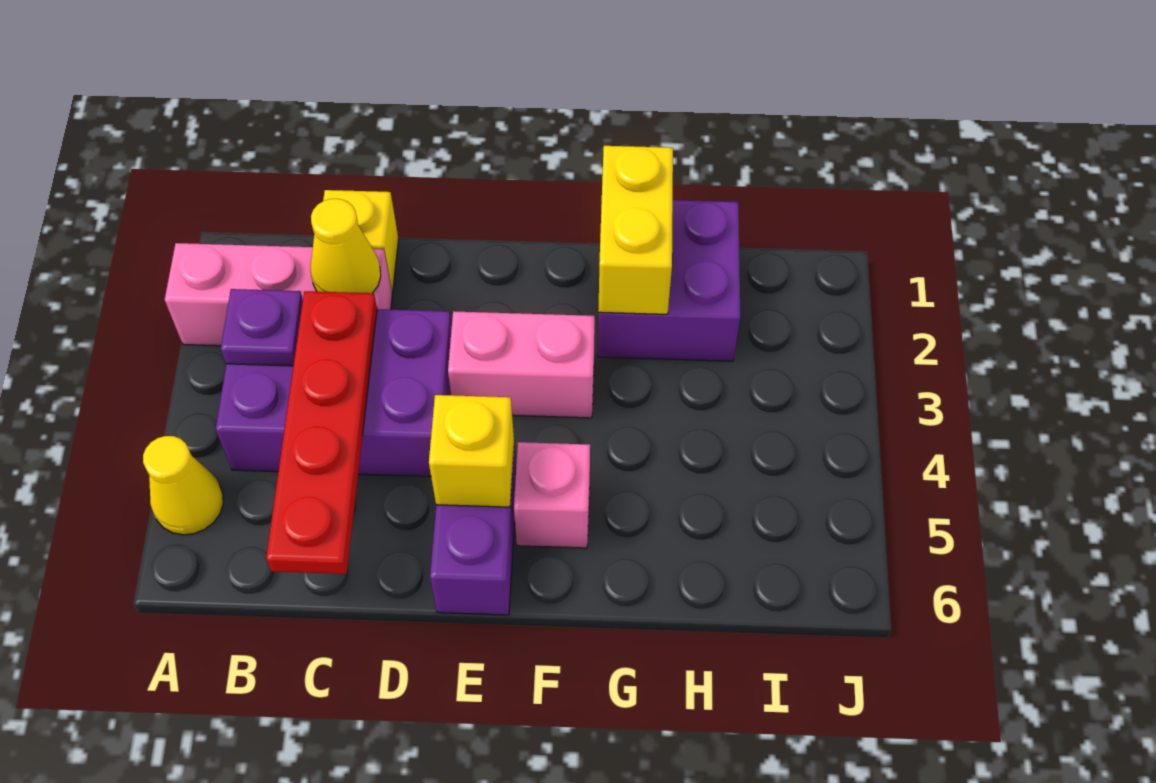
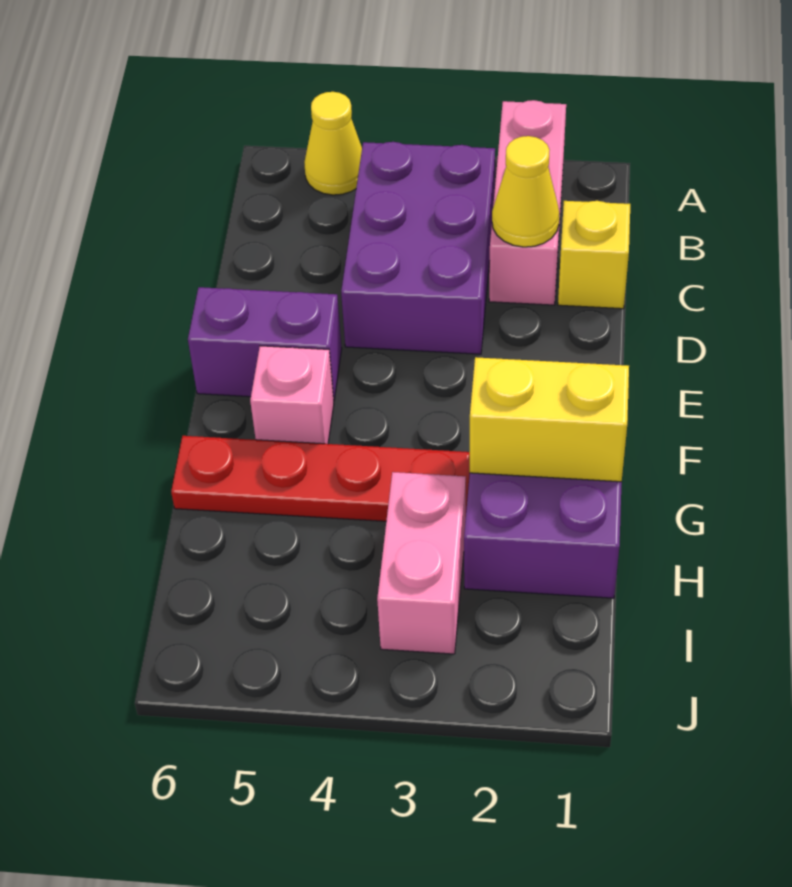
purple plate B3 level 2 -> none
red plate C3:C6 level 2 -> red plate G3:G6 level 1
pink brick E3:F3 level 1 -> pink brick H3:I3 level 1
yellow brick E5 level 2 -> none

